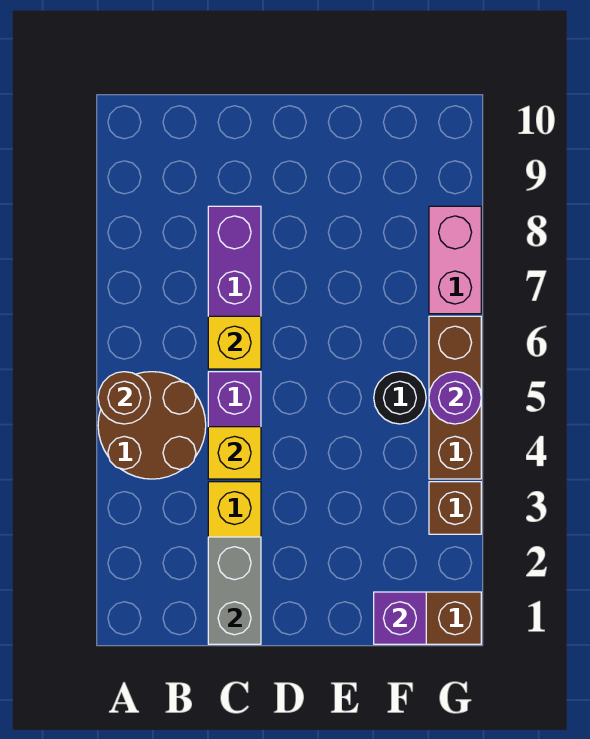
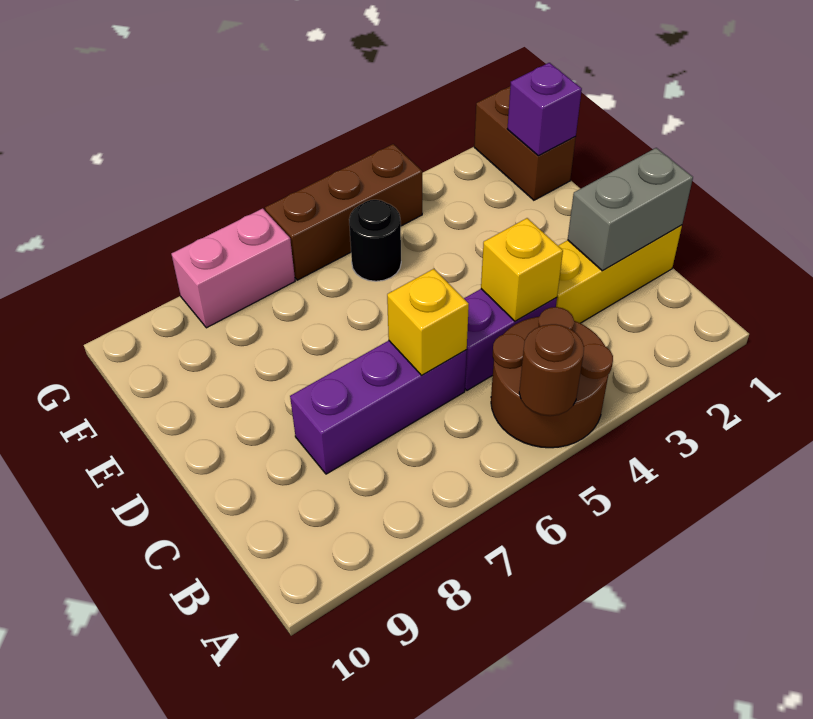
brown brick G3 level 1 -> none
purple round brick G5 level 2 -> none

